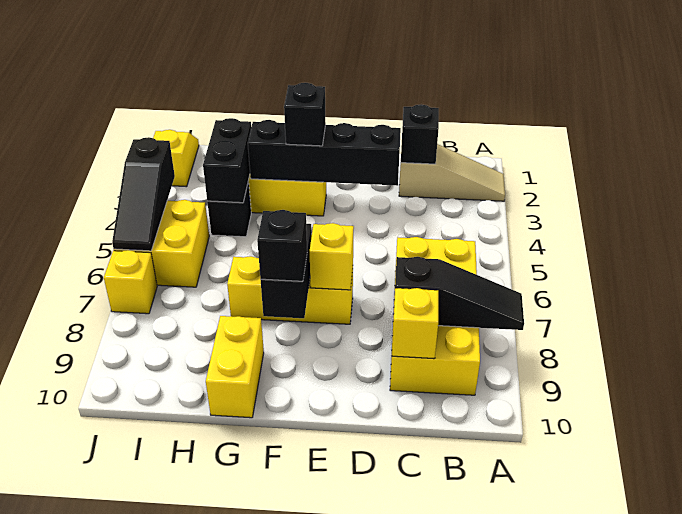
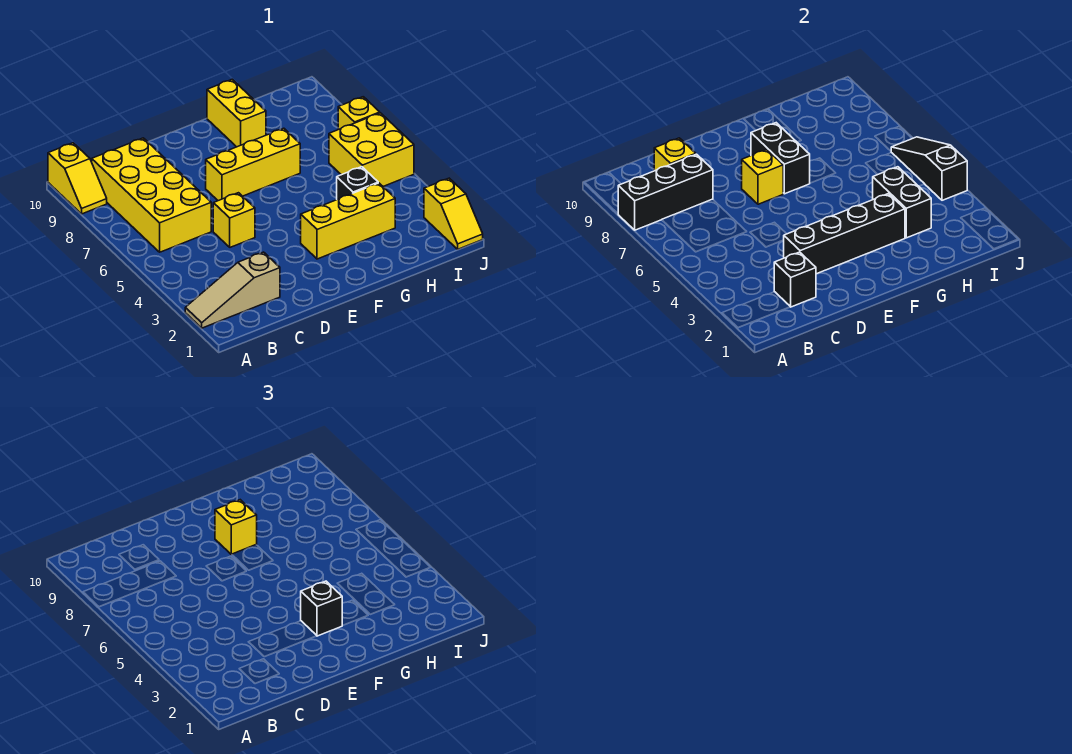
black slope A8:C8 level 2 top C -> black brick A8:C8 level 2
none -> yellow slope A9:A10 level 1 top 10
none -> yellow brick D5 level 1
black brick F8 level 3 -> yellow brick F8 level 3

